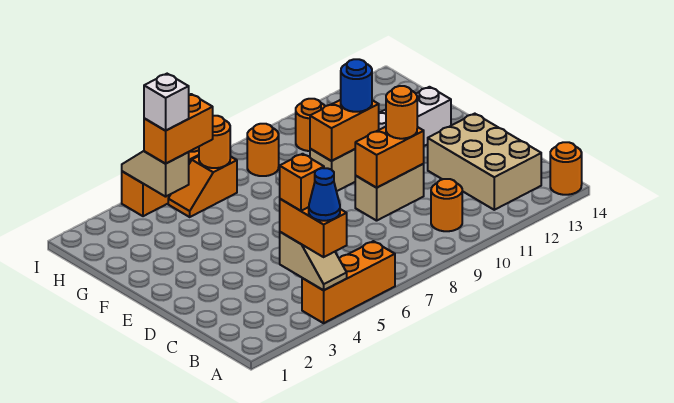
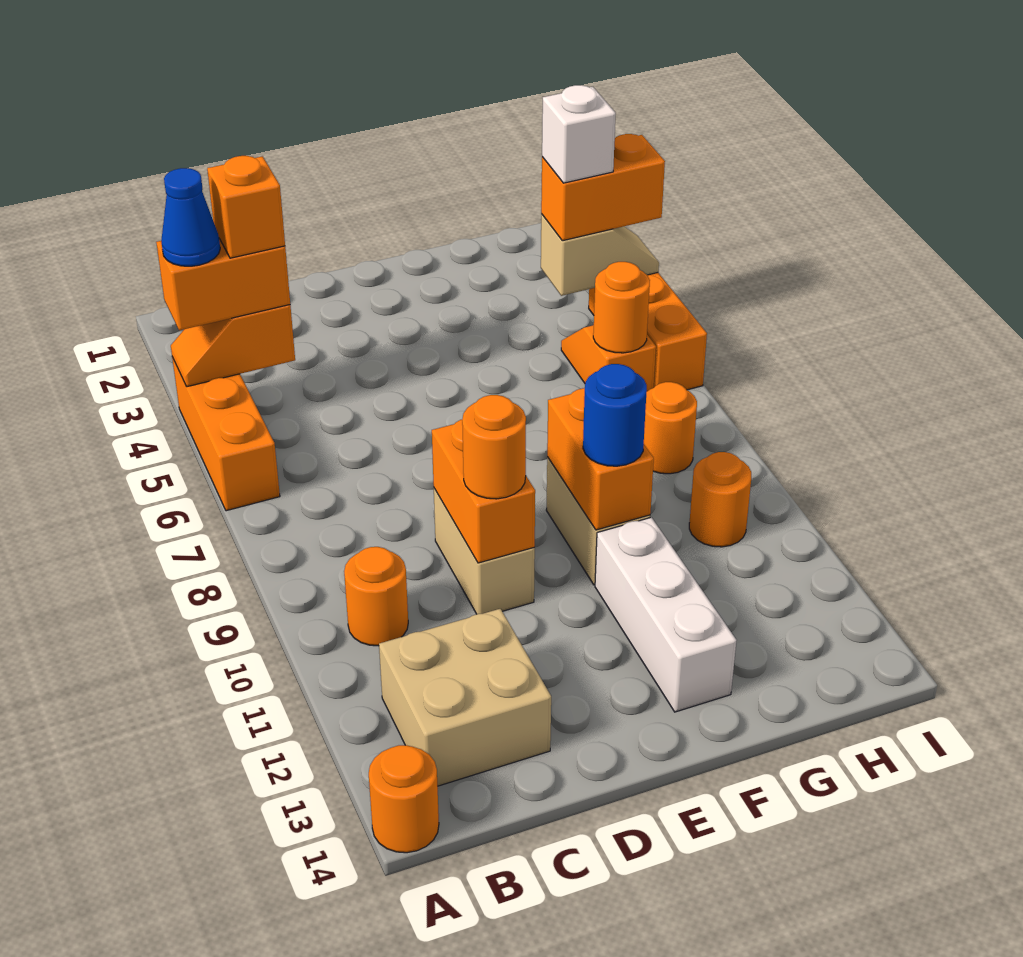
tan slope A4:B4 level 2 top B -> orange slope A4:B4 level 2 top B
tan brick B12:D13 level 1 -> tan brick B12:C13 level 1
orange brick H4:H5 level 3 -> orange brick H4:I4 level 3

